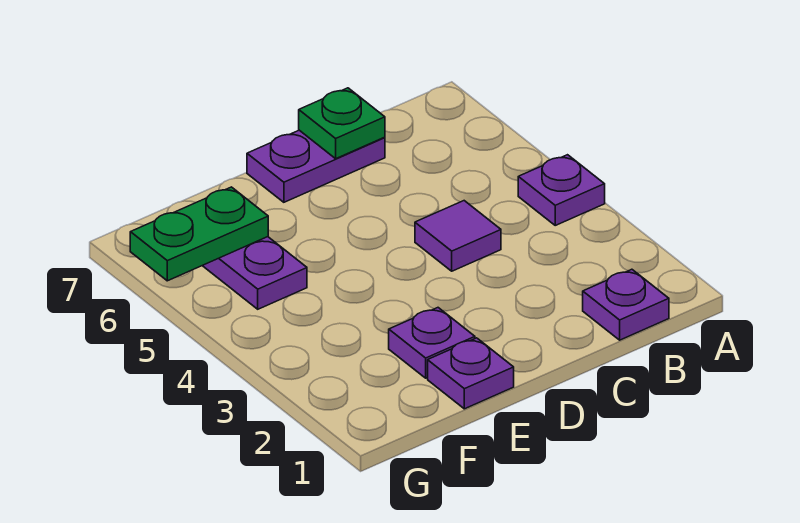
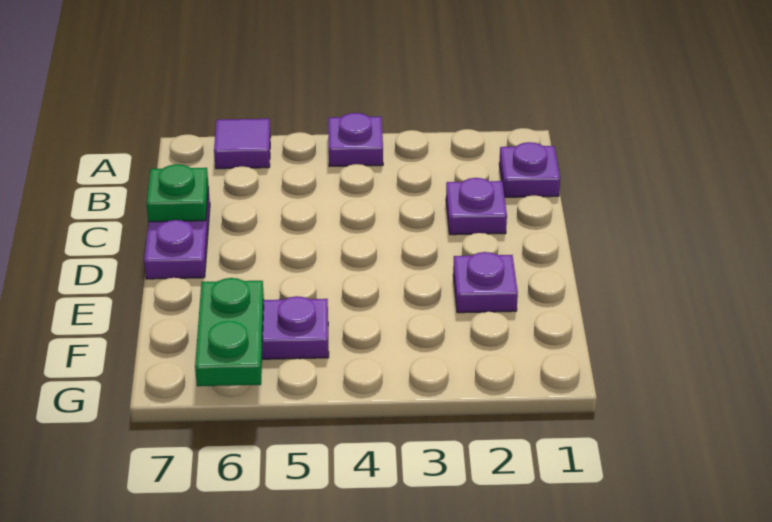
purple tile C4 level 1 -> purple tile A6 level 1
purple plate E1 level 1 -> purple plate C2 level 1

